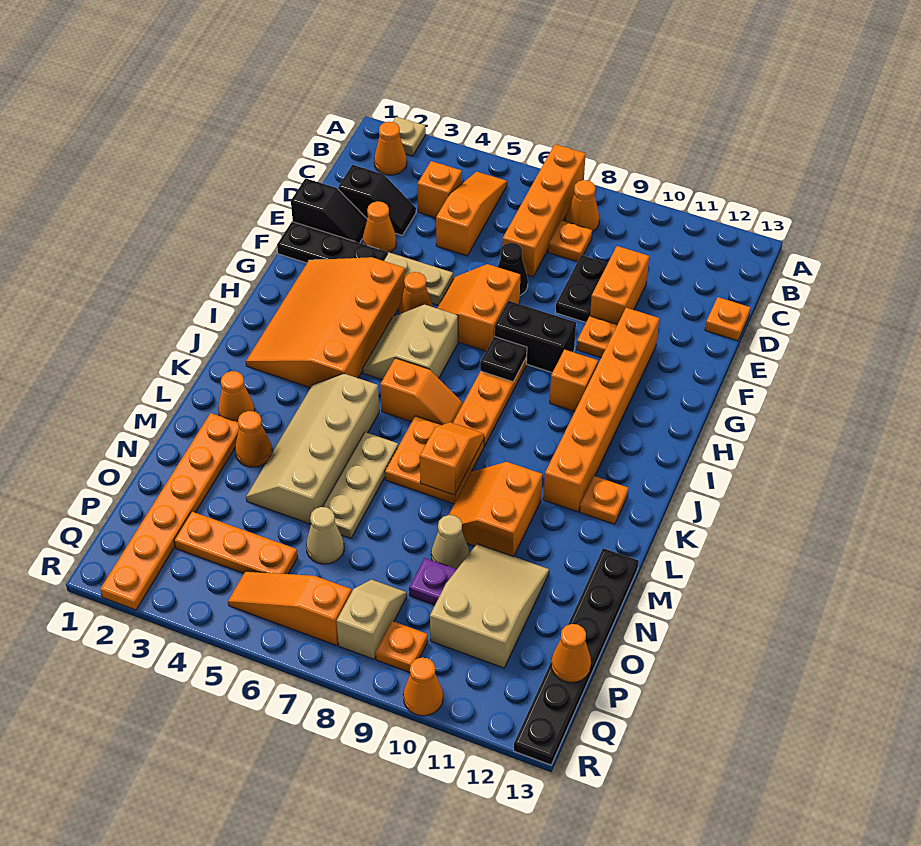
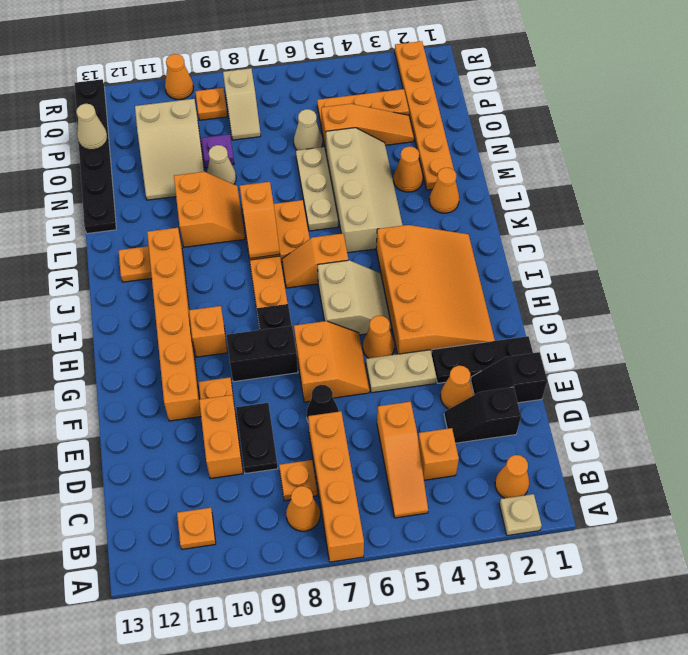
orange plate D13 level 1 -> orange plate B11 level 1
orange cone P13 level 2 -> tan cone P13 level 2
orange slope Q5:Q7 level 1 top 7 -> orange slope O3:O5 level 1 top 5

